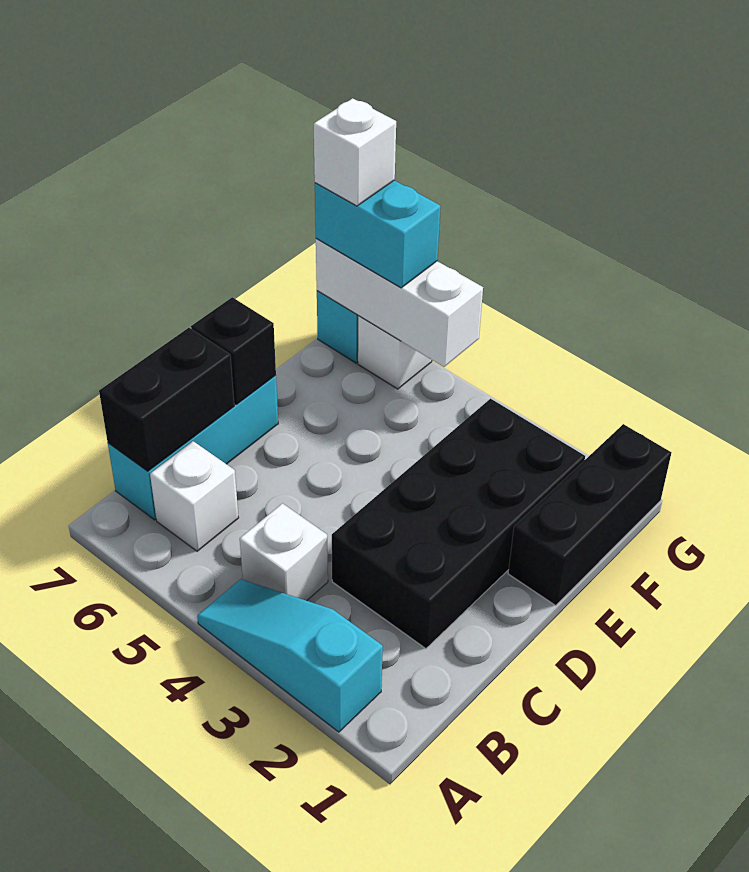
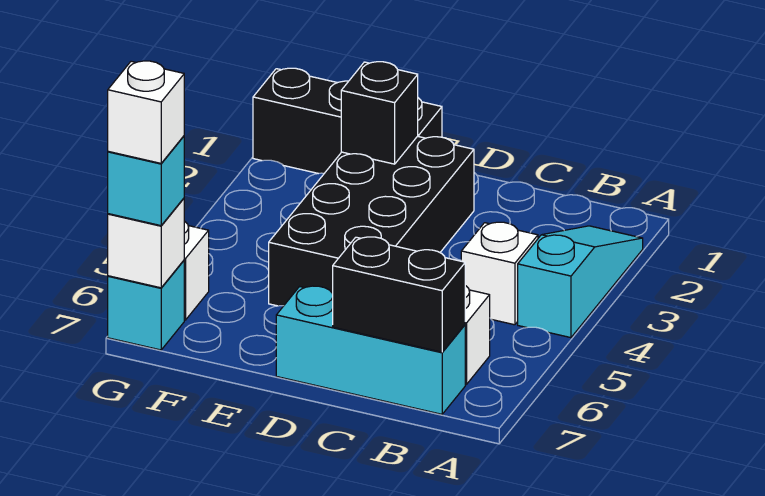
cyan slope A2:A4 level 1 top 2 -> cyan slope A2:A4 level 1 top 4
black brick C2:F3 level 1 -> black brick D2:E5 level 1
black brick D7 level 2 -> black brick E2 level 2
white brick G5:G7 level 2 -> white brick G7 level 2
cyan brick G6:G7 level 3 -> cyan brick G7 level 3

